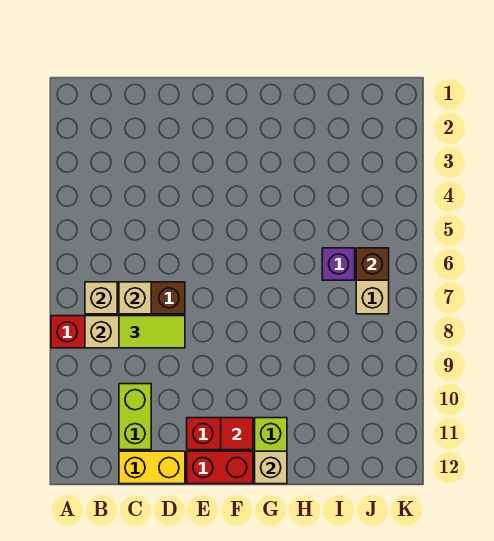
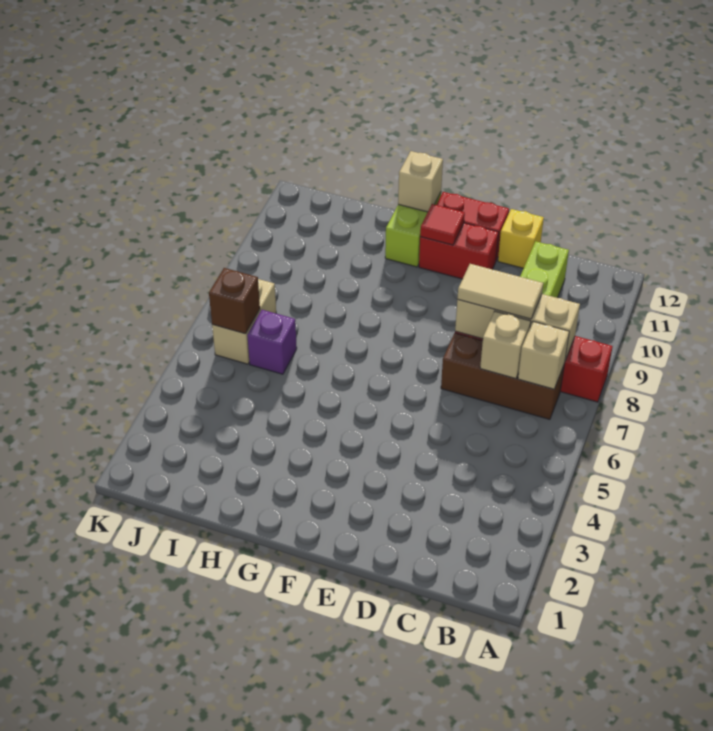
lime tile C8:D8 level 3 -> tan tile C8:D8 level 3
yellow brick C12:D12 level 1 -> yellow brick D12 level 1

